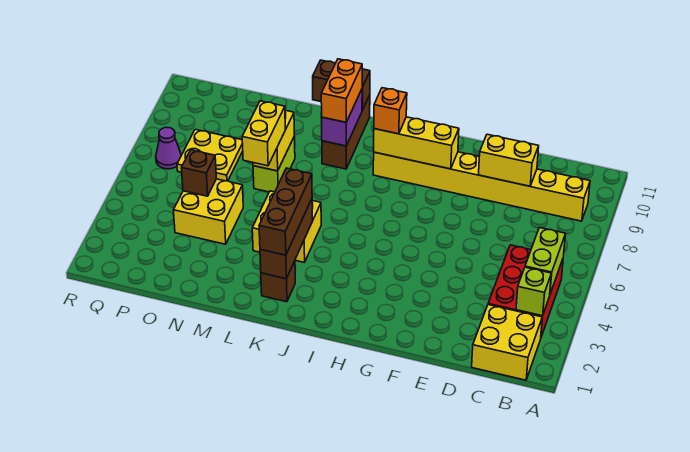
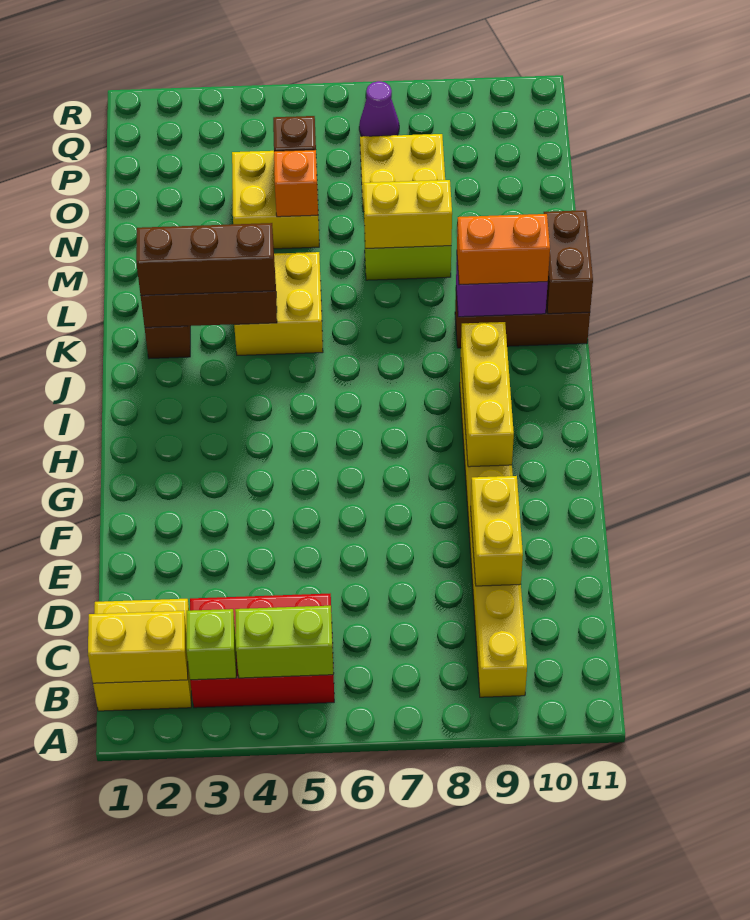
orange brick I9 level 3 -> orange brick N5 level 2
yellow brick M6:M7 level 3 -> yellow brick B1:B2 level 2

